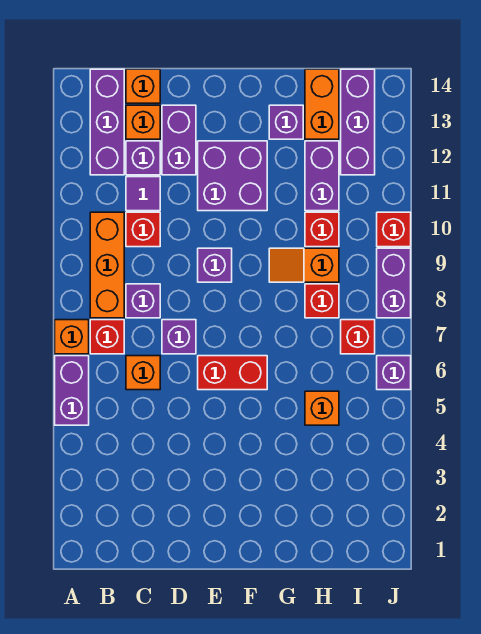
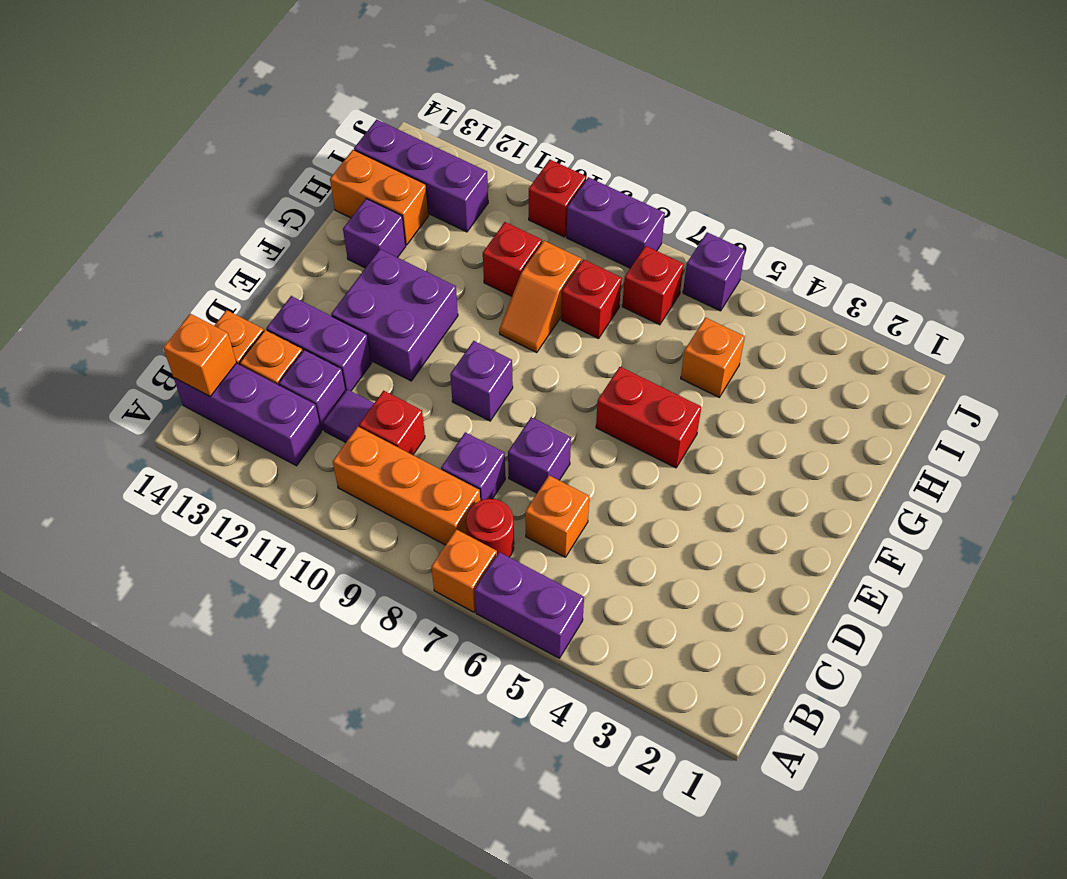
red brick B7 level 1 -> red round brick B7 level 1
none -> orange brick B14 level 2
red brick E6:F6 level 1 -> red brick F5:F6 level 1
purple brick H11:H12 level 1 -> none

